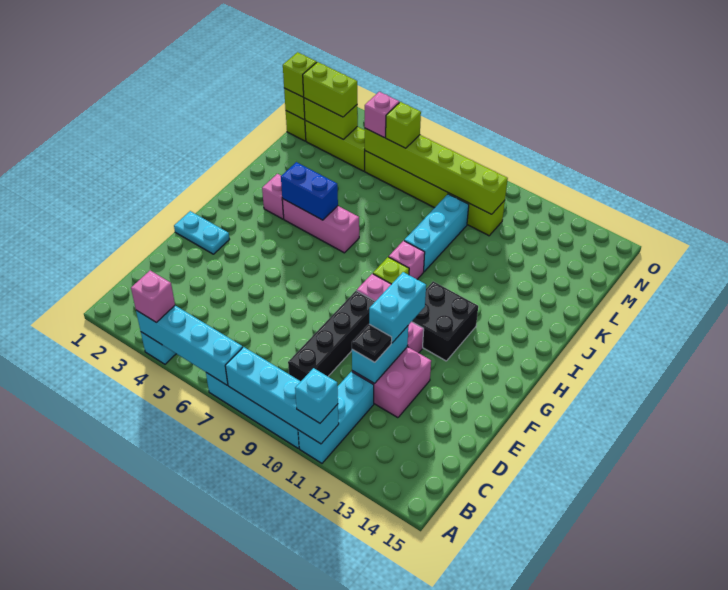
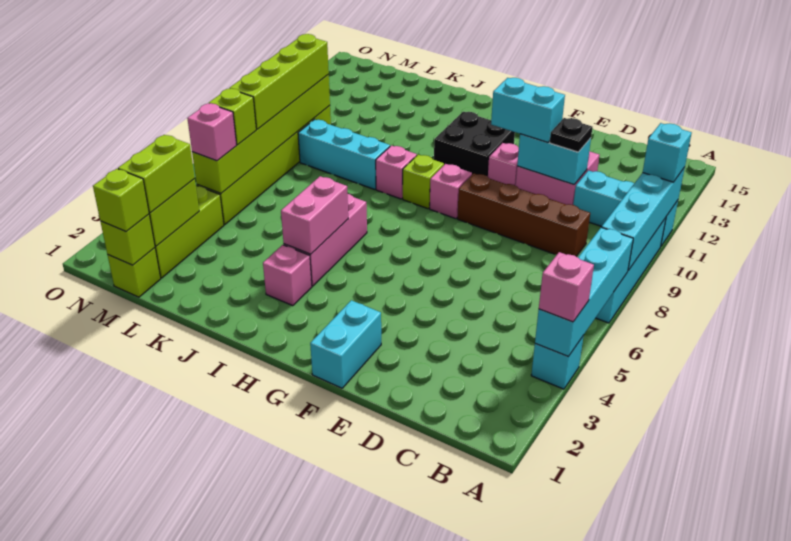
black brick C9:F9 level 1 -> brown brick C9:F9 level 1
cyan plate F1:F2 level 1 -> cyan brick F1:F2 level 1
blue brick I4:I5 level 2 -> pink brick I4:I5 level 2
none -> lime brick M7:M10 level 3

